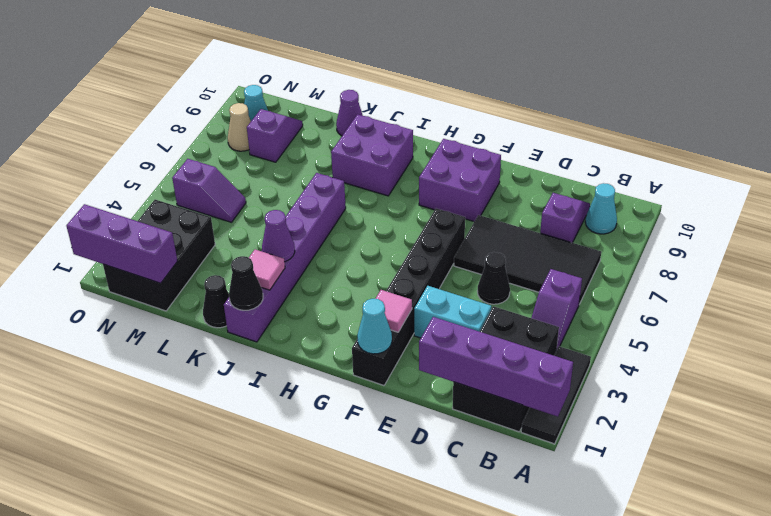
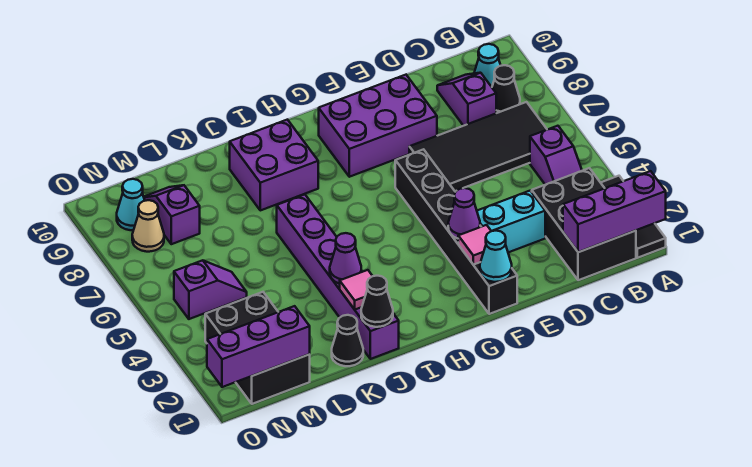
purple brick A1:D1 level 2 -> purple brick A1:C1 level 2
black cone D5 level 1 -> black cone B8 level 1
purple brick F8:G9 level 1 -> purple brick E8:G9 level 1
purple cone K10 level 1 -> purple cone F3 level 2

